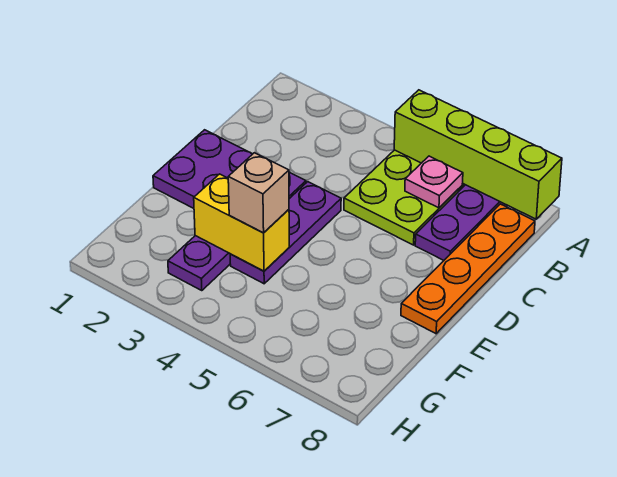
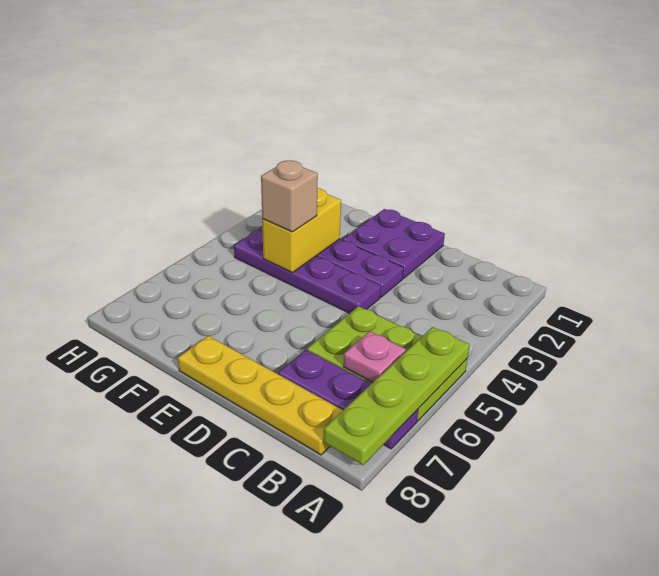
lime brick A5:A8 level 2 -> lime plate A5:A8 level 2
orange plate B8:E8 level 1 -> yellow plate B8:E8 level 1
purple plate D4:F4 level 1 -> purple plate D4:G4 level 1

